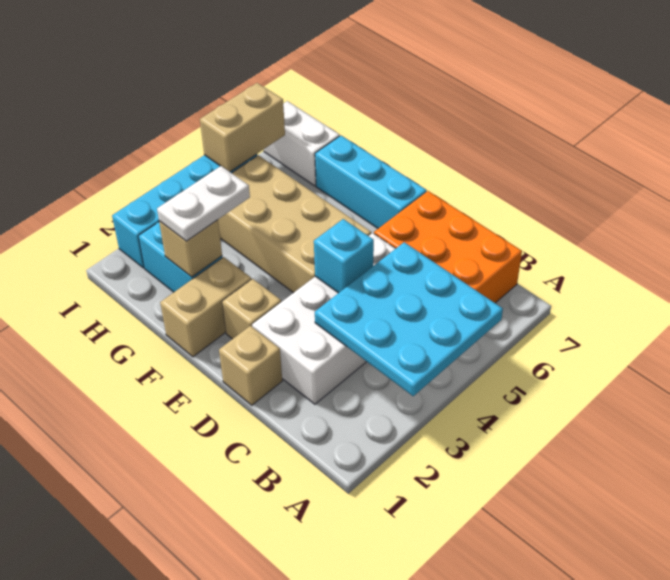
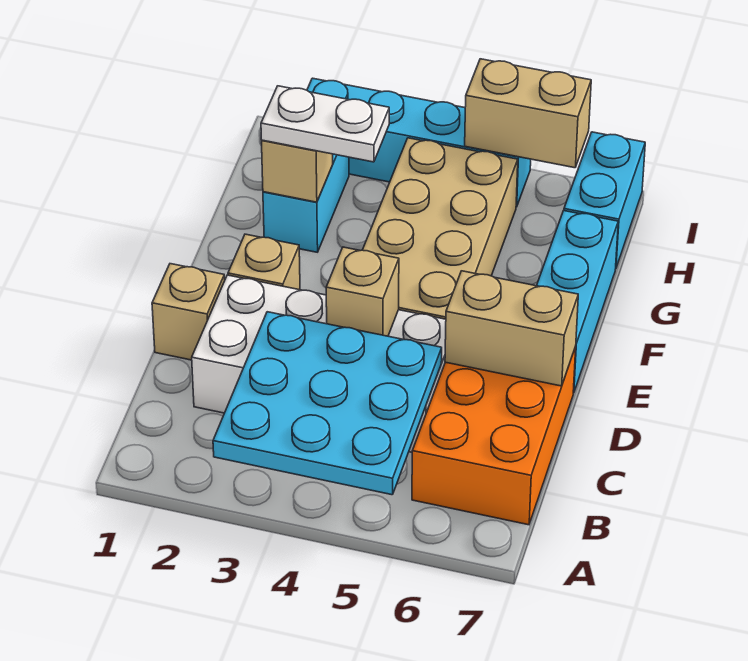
cyan brick D4 level 2 -> tan brick D4 level 2
tan brick F1:F2 level 1 -> tan brick D6:D7 level 2
white brick H7:I7 level 1 -> cyan brick H7:I7 level 1

